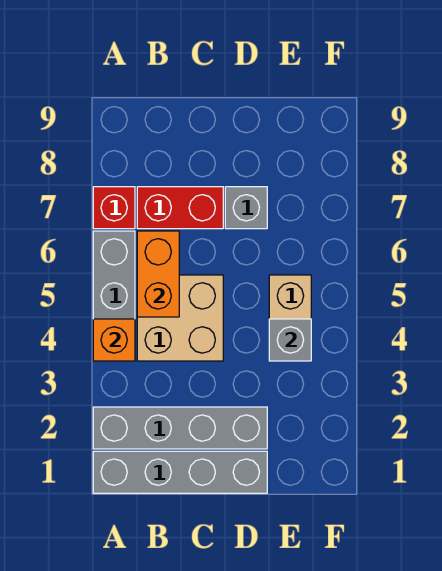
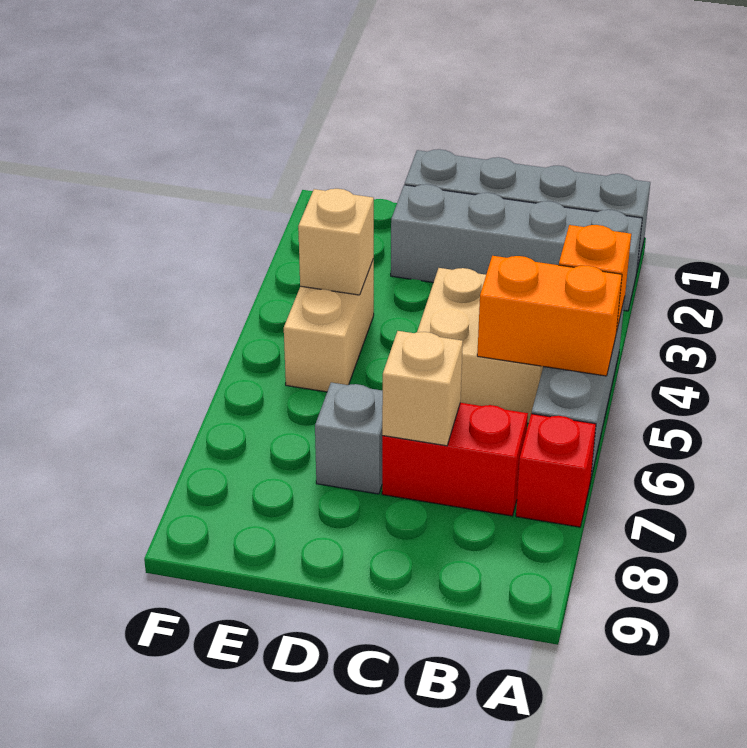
orange brick B5:B6 level 2 -> orange brick A5:B5 level 2
none -> tan brick C7 level 2
grey brick E4 level 2 -> tan brick E4 level 2

